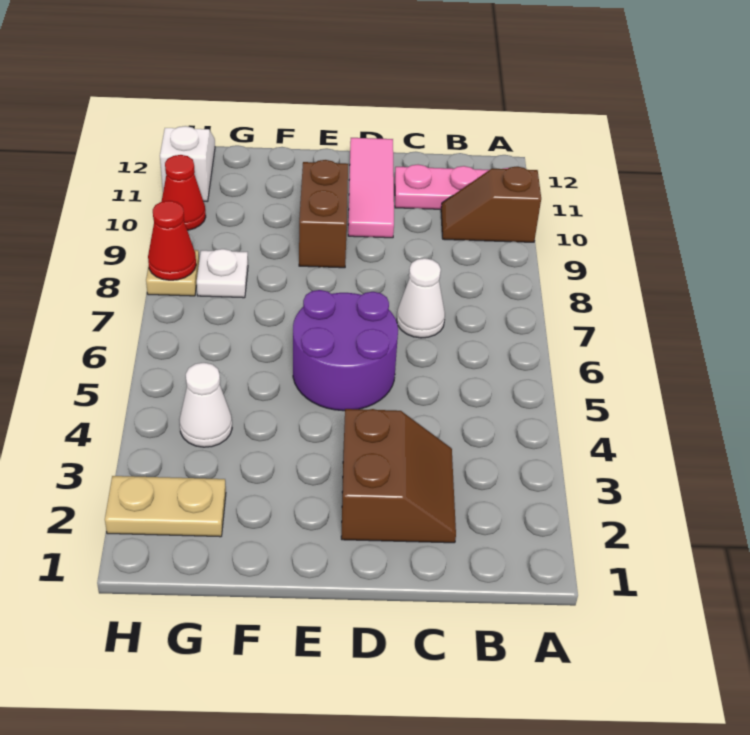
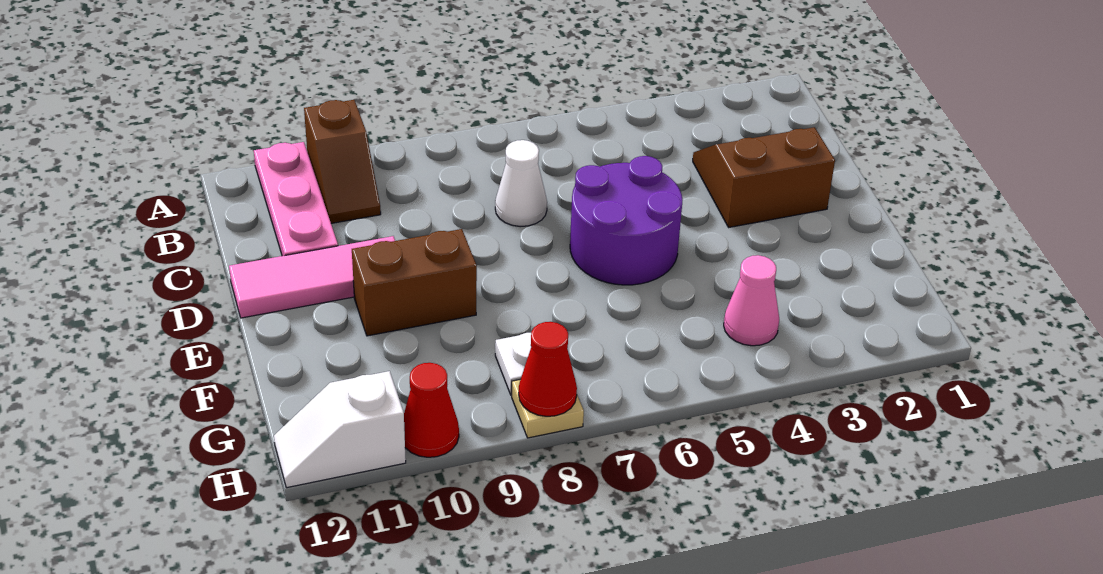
tan plate G2:H2 level 1 -> none
white cone G4 level 1 -> pink cone G4 level 1

